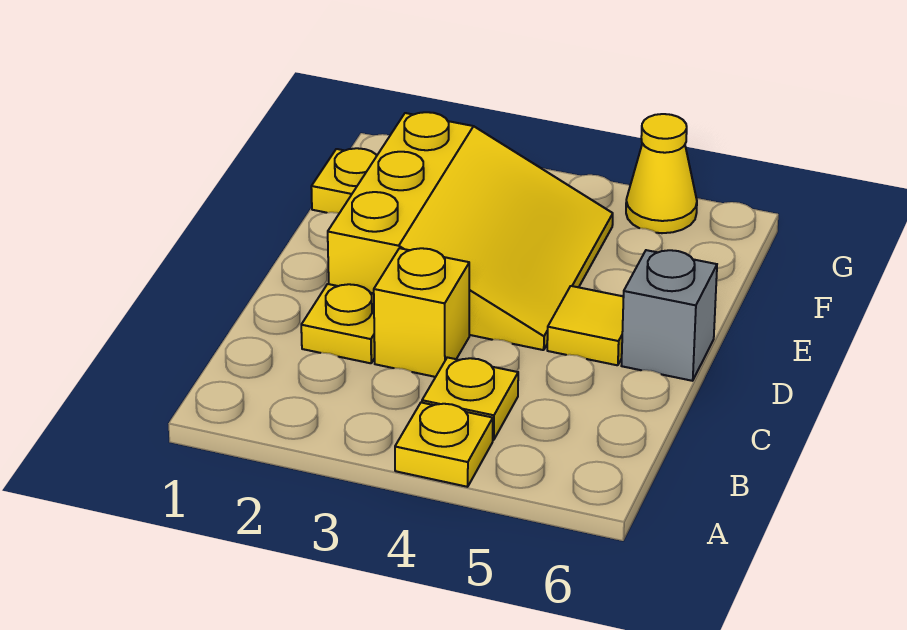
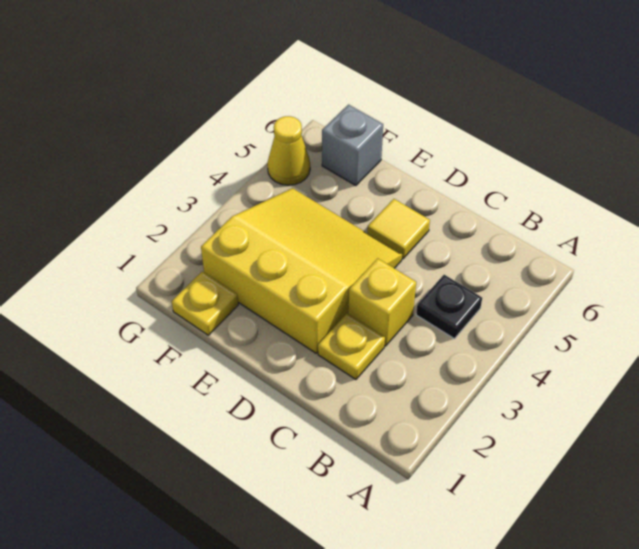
yellow plate A4 level 1 -> none
yellow plate B4 level 1 -> black plate B4 level 1
grey brick D6 level 1 -> grey brick F6 level 1

